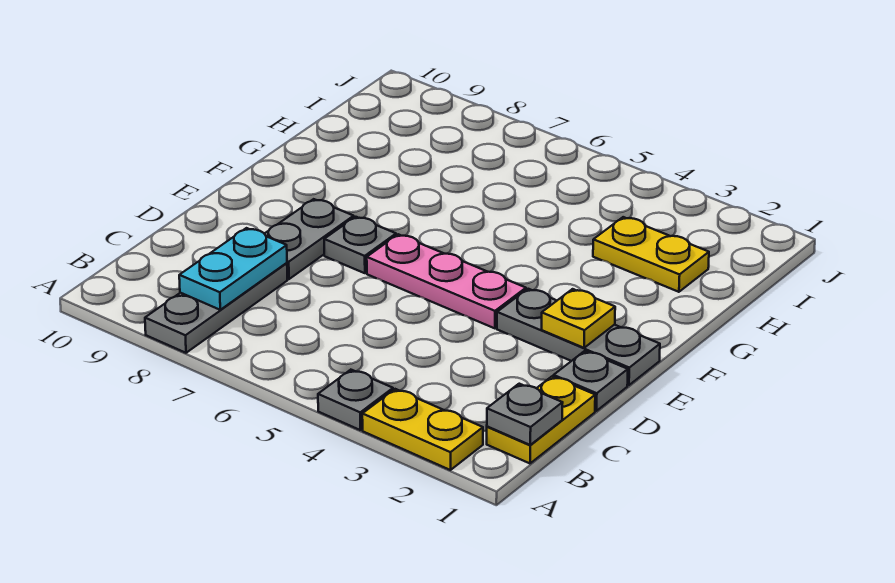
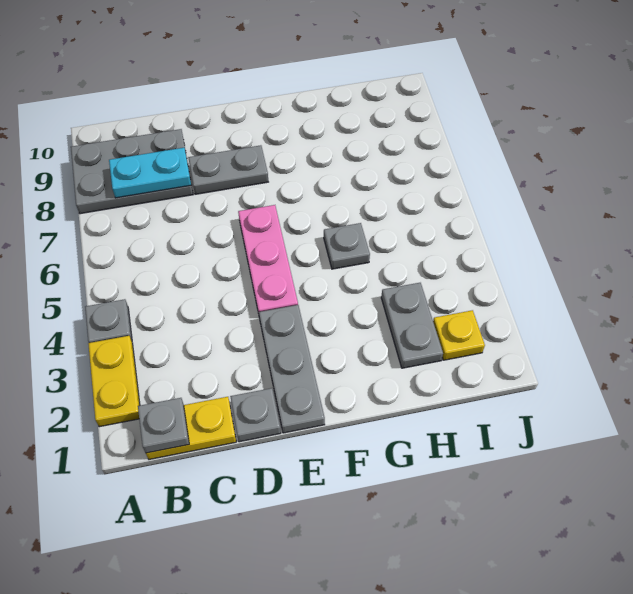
grey plate A8:C8 level 1 -> grey plate A8:C9 level 1
yellow plate E2 level 2 -> yellow plate I2 level 1
grey plate E7 level 1 -> grey plate G5 level 1
yellow plate H2:H3 level 1 -> grey plate H2:H3 level 1

